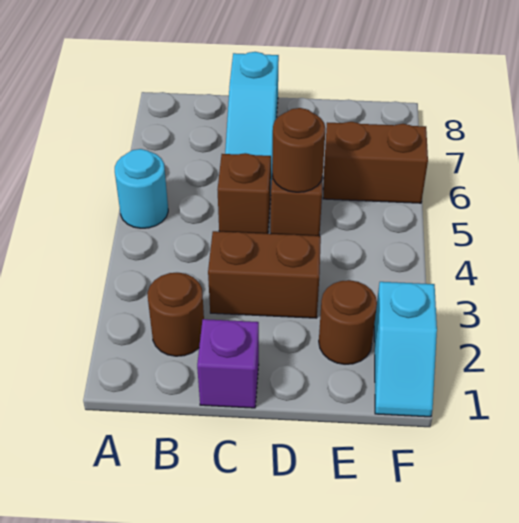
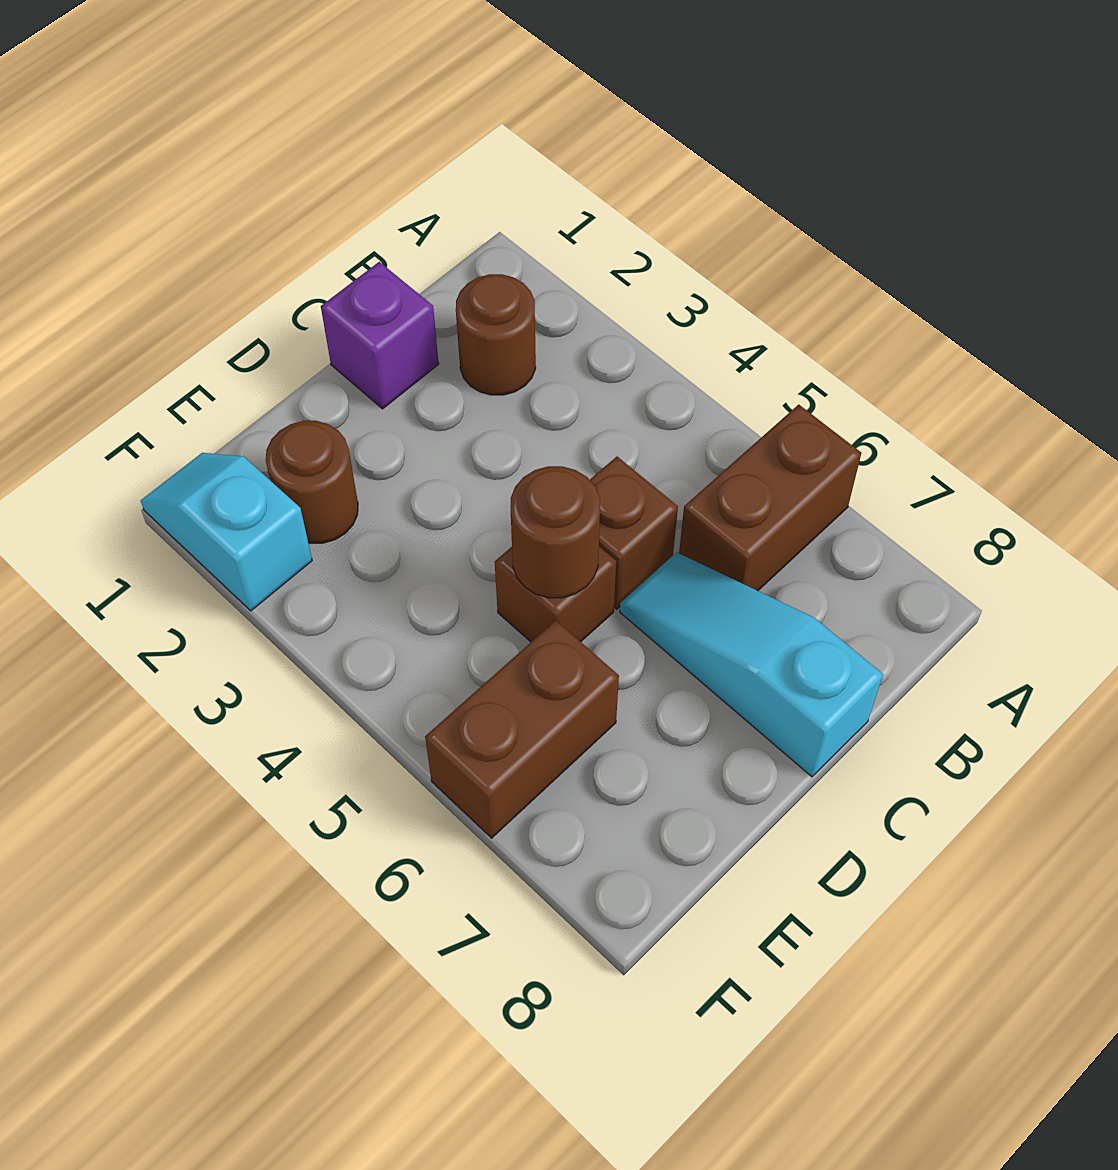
cyan round brick A5 level 1 -> none
brown brick C3:D3 level 1 -> brown brick A6:B6 level 1

